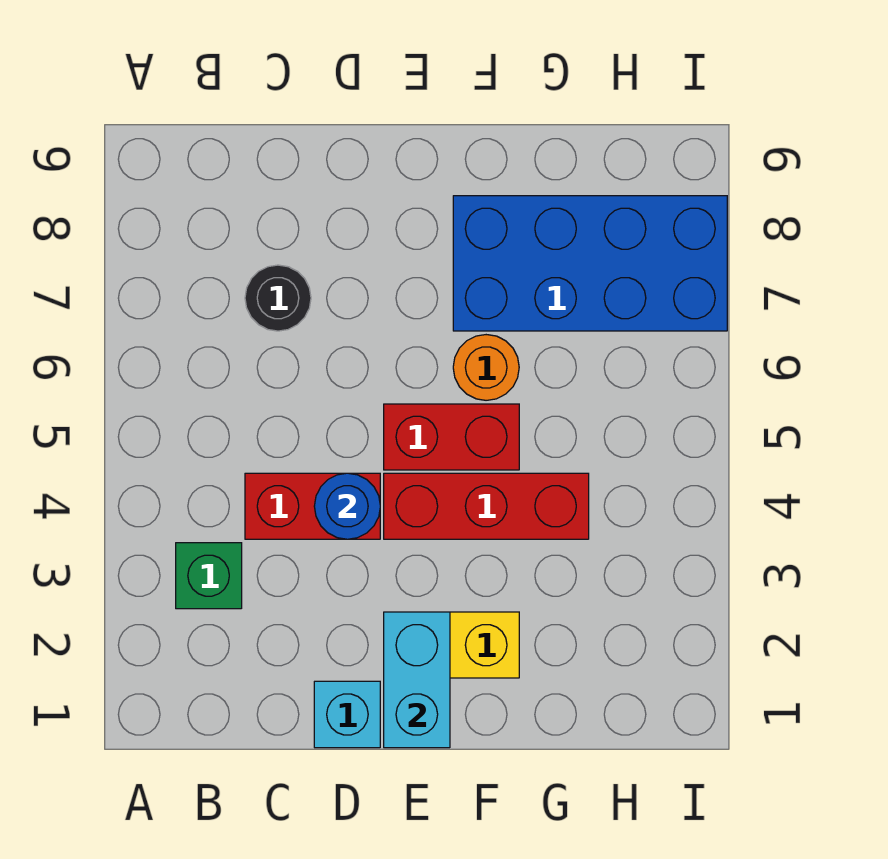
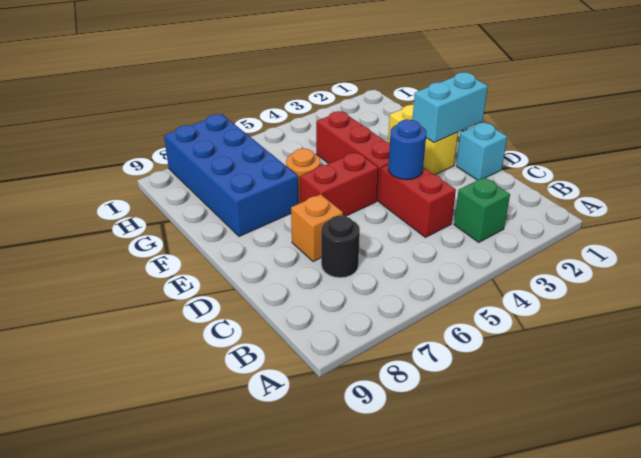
none -> orange brick D7 level 1
red brick E5:F5 level 1 -> red brick E5:E6 level 1

